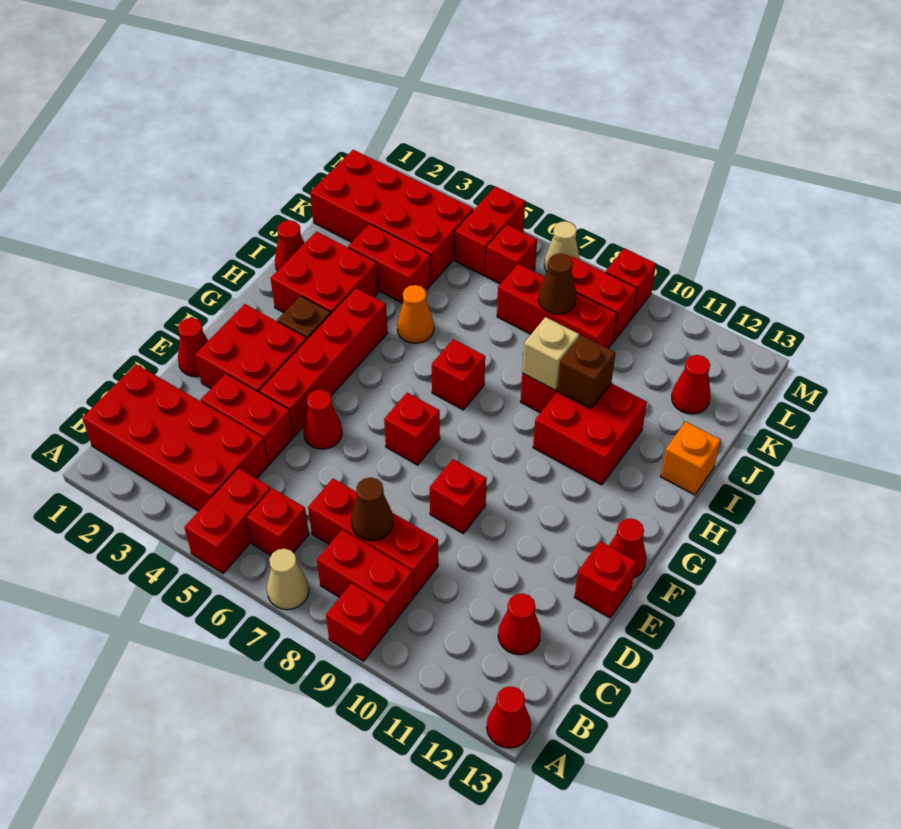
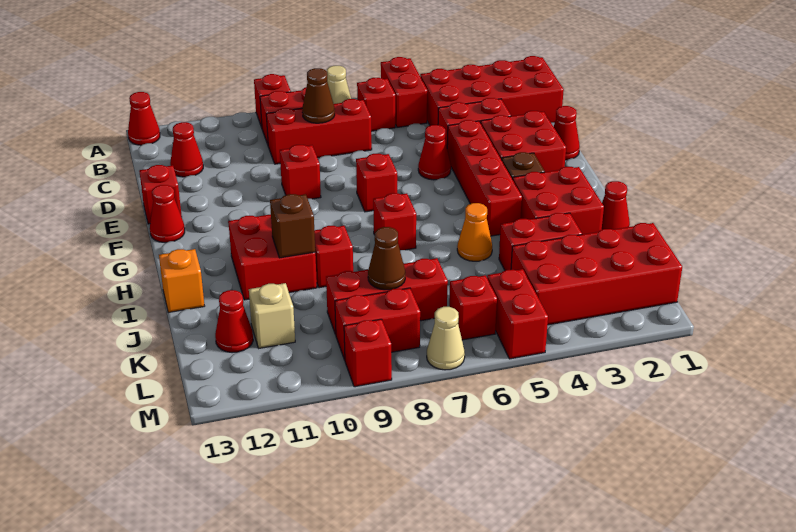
tan brick I9 level 2 -> tan brick K11 level 1

